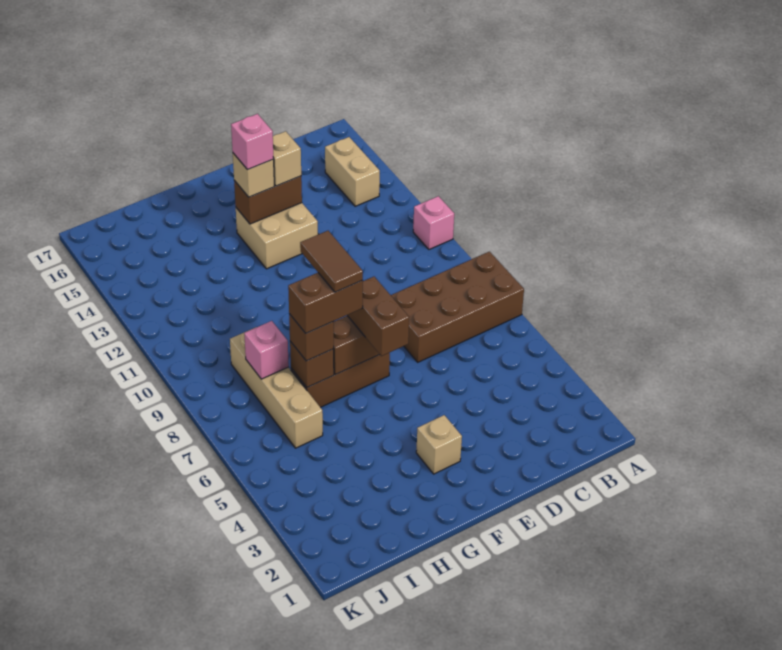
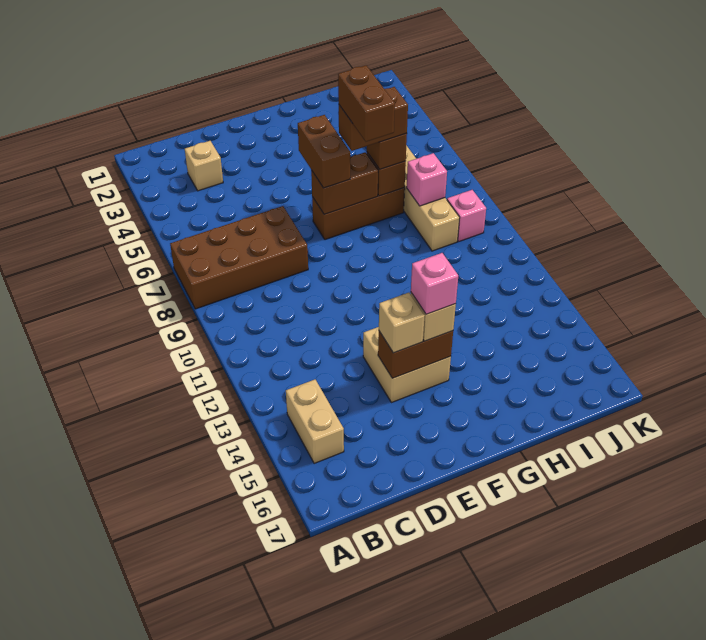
pink brick A11 level 1 -> pink brick J9 level 1
tan brick F3 level 1 -> tan brick C3 level 1
brown tile G7:G8 level 5 -> brown brick G7:G8 level 5

